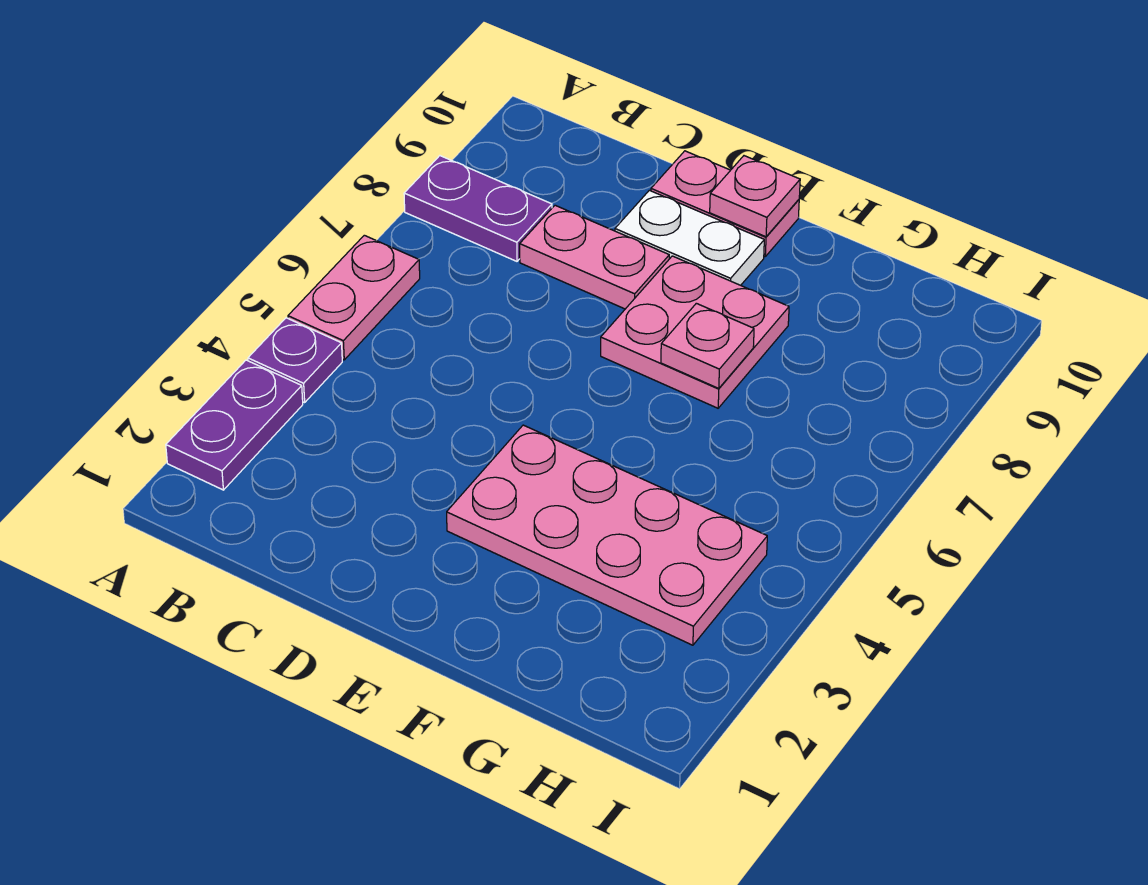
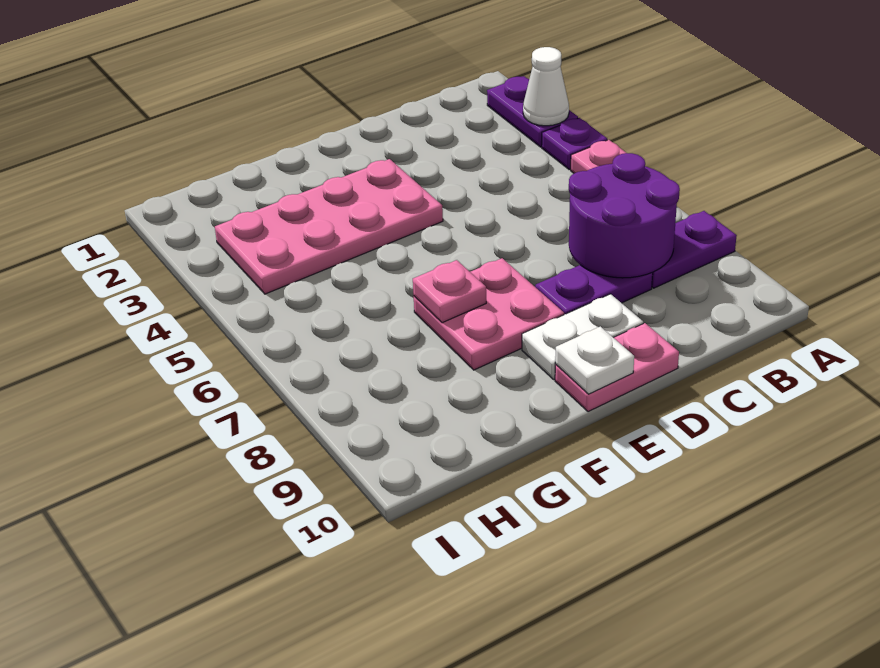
none -> white cone A3 level 2
none -> purple round brick B7:C8 level 2
pink plate C8:D8 level 1 -> purple plate C8:D8 level 1
pink plate E10 level 2 -> white plate E10 level 2

